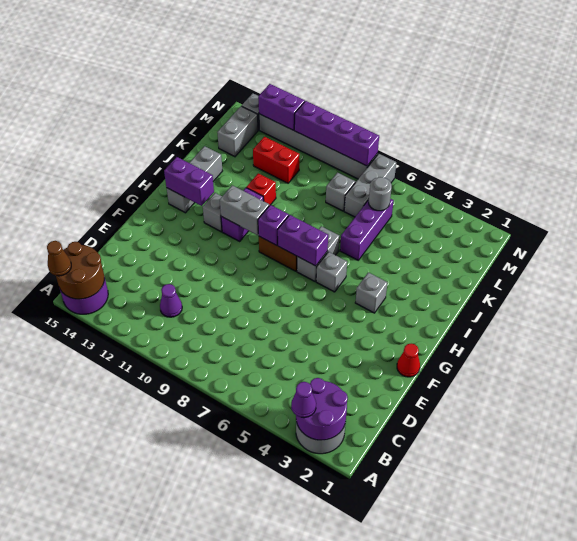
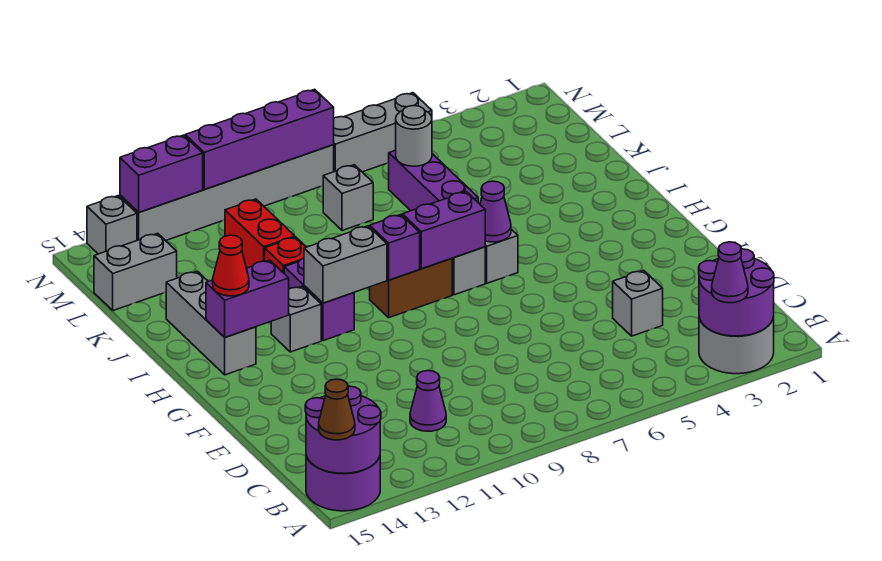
brown round brick A14:B15 level 2 -> purple round brick A14:B15 level 2
red cone F1 level 1 -> red cone H14 level 3
grey brick H4 level 1 -> grey brick D4 level 1
none -> purple cone H6 level 2
grey brick L7:N7 level 1 -> grey brick N5:N7 level 1
red brick L11:L12 level 1 -> red brick K11:L11 level 1
grey brick L14:M14 level 1 -> grey brick L14:L15 level 1

